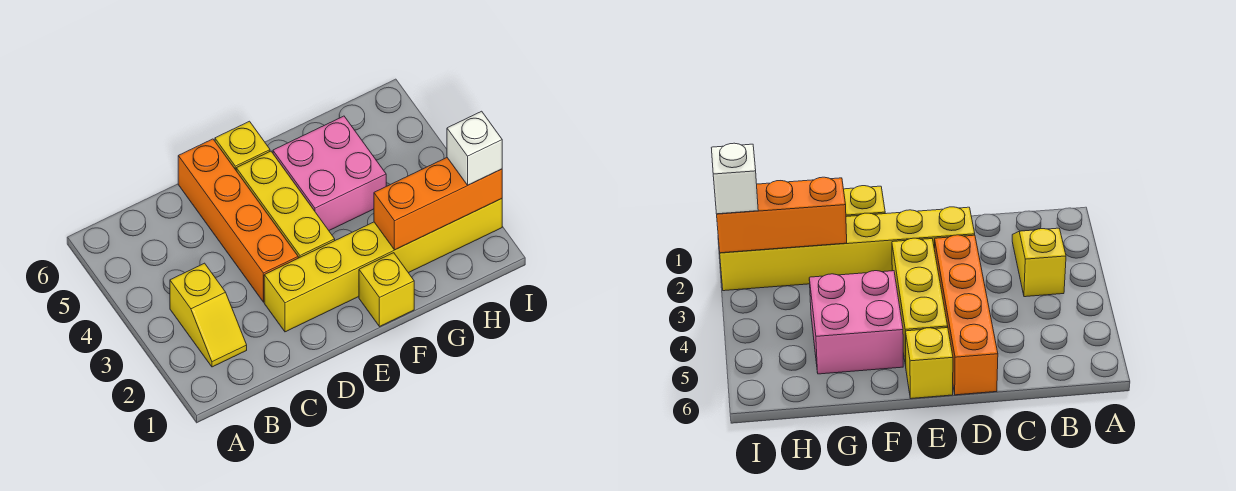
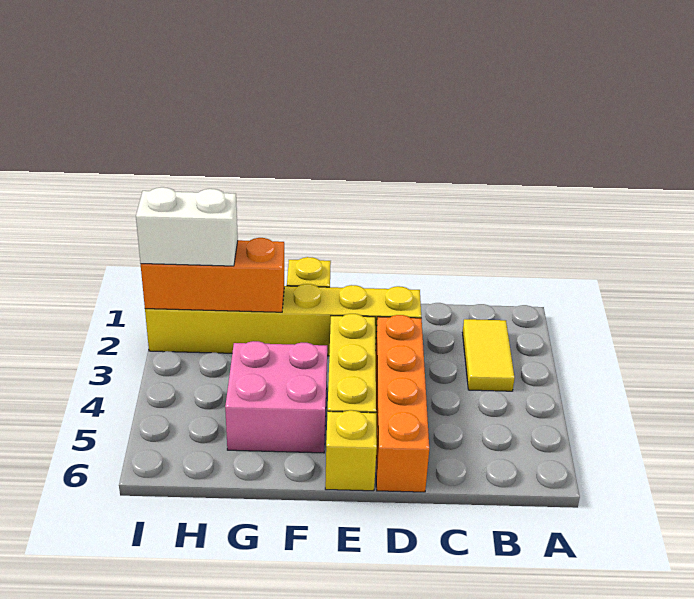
yellow slope B2:B3 level 1 top 3 -> yellow tile B2:B3 level 1
white brick I2 level 3 -> white brick H2:I2 level 3

